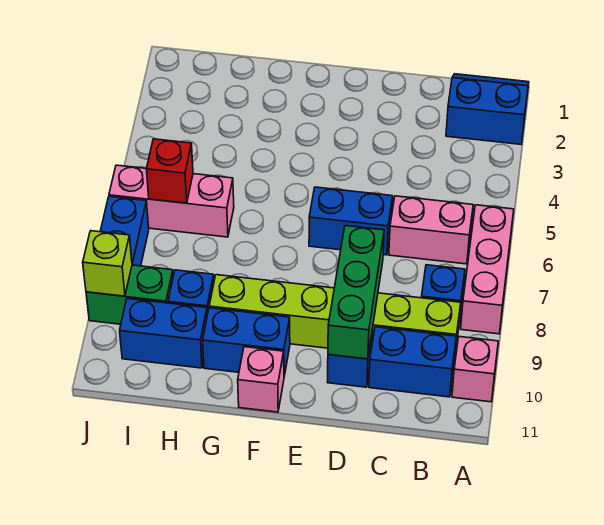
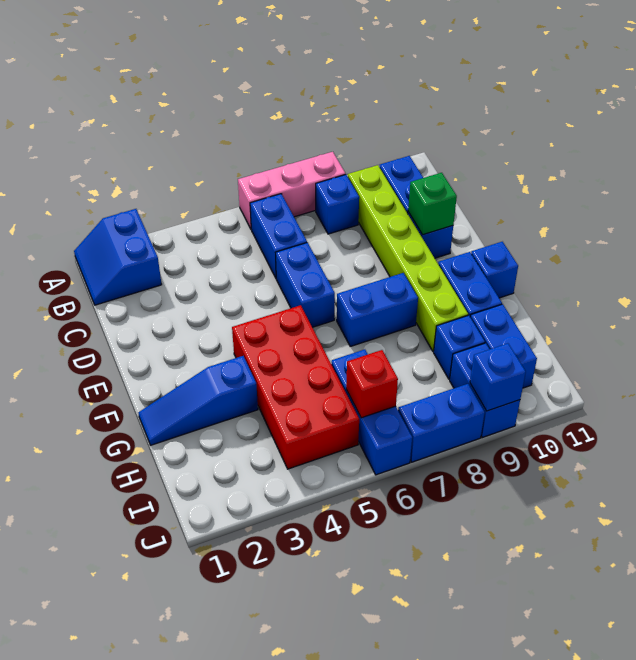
pink brick A10 level 1 -> none
pink brick B6:C6 level 1 -> blue brick B6:C6 level 1
green brick D8:D10 level 2 -> green brick D10 level 2
none -> red brick F4:I5 level 1
none -> blue brick F7:F8 level 1
pink brick F11 level 1 -> blue brick F11 level 1
none -> blue slope G1:G3 level 1 top 3
pink brick H6:J6 level 1 -> blue brick H6:J6 level 1
green brick I9:J9 level 1 -> blue brick I9:J9 level 1
lime brick J9 level 2 -> blue brick J9 level 2

